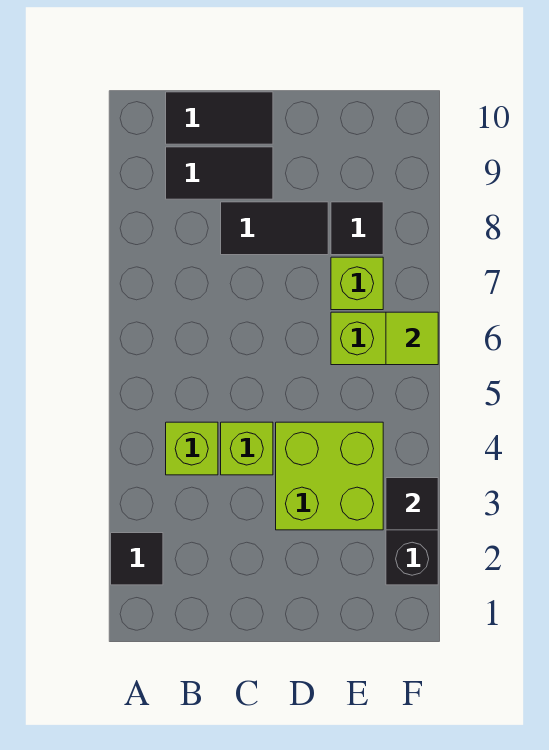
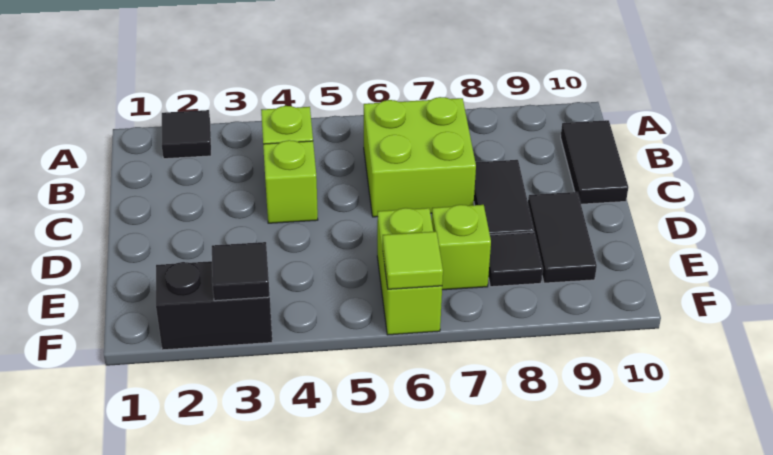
black tile B9:C9 level 1 -> black tile D9:E9 level 1
lime brick D3:E4 level 1 -> lime brick B6:C7 level 1

